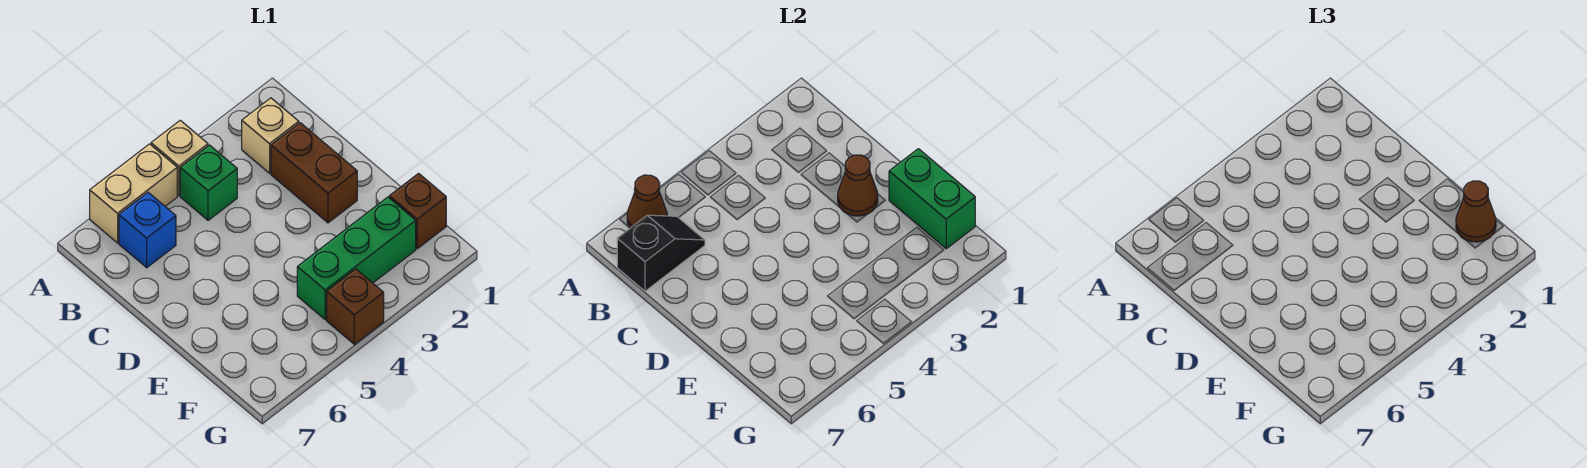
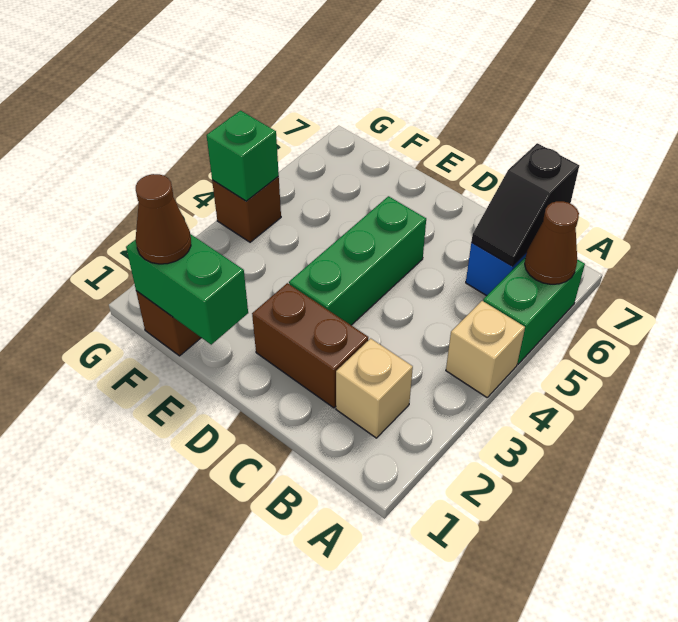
tan brick A5:A6 level 1 -> green brick A5:A6 level 1
green brick B4 level 1 -> green brick G4 level 2
brown cone D2 level 2 -> none
green brick F2:F4 level 1 -> green brick D3:D5 level 1

